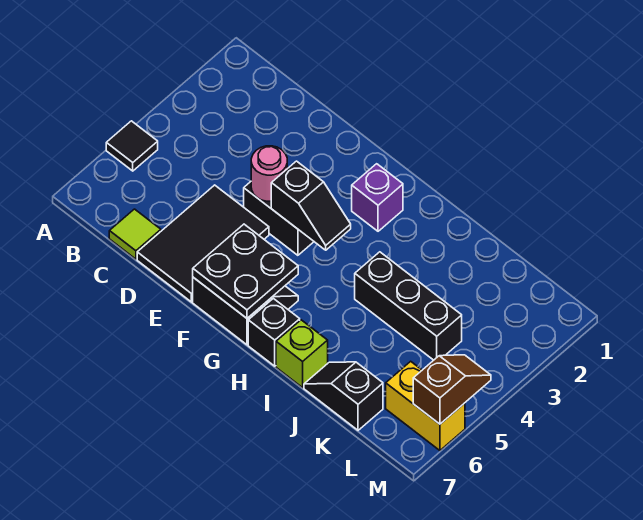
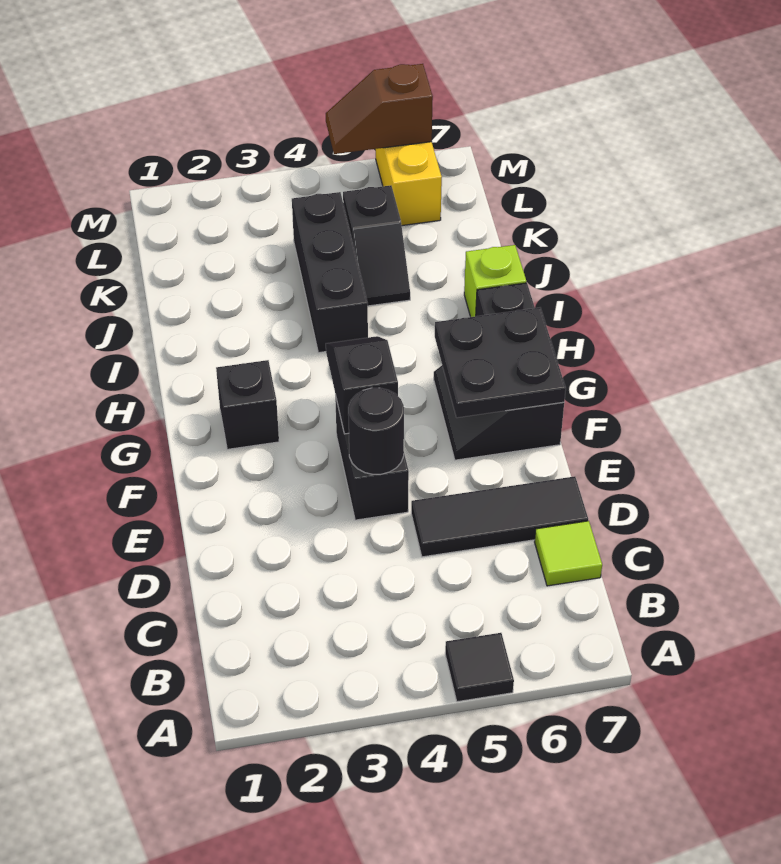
black tile D5:E7 level 1 -> black tile D5:D7 level 1
pink round brick E4 level 2 -> black round brick E4 level 2
purple brick G2 level 1 -> black brick G2 level 1
black slope J7:K7 level 1 top K -> black slope J5:K5 level 1 top K

